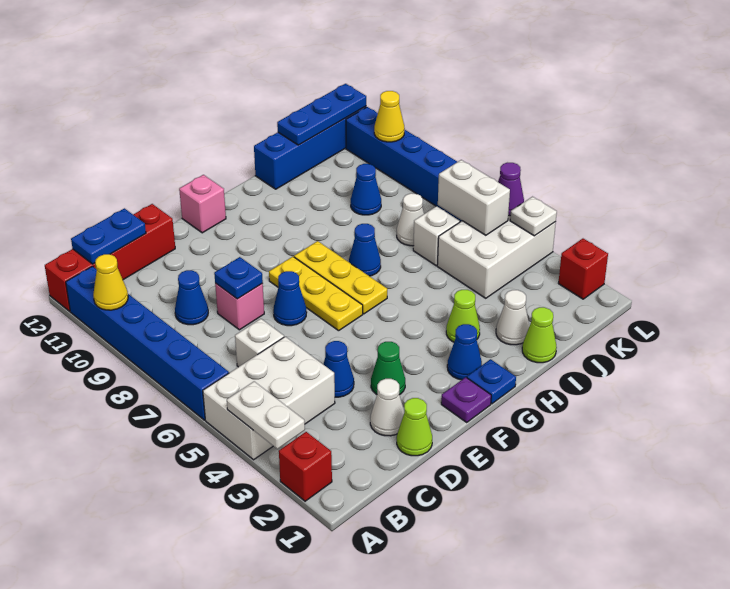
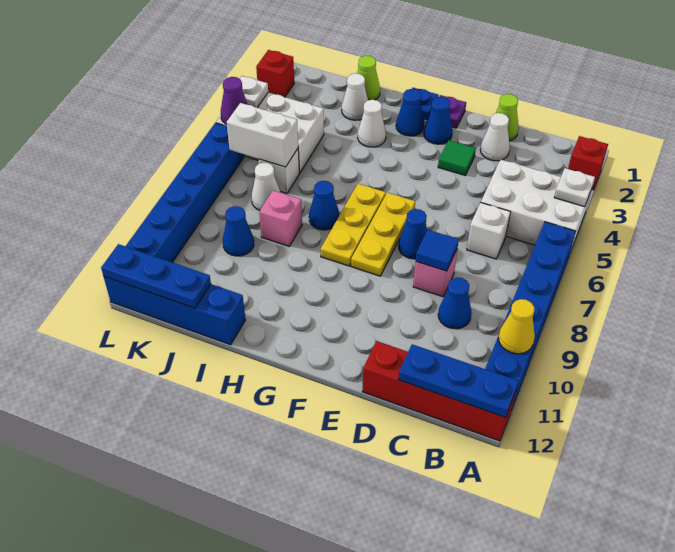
white plate A3:A4 level 2 -> white plate A4 level 2
blue plate B12:C12 level 2 -> blue plate A12:C12 level 2
blue cone D4 level 1 -> blue cone F2 level 1
blue plate D8 level 2 -> blue tile D8 level 2
green cone E3 level 1 -> green tile E3 level 1
pink brick F12 level 1 -> pink brick I8 level 1
lime cone H3 level 1 -> white cone H3 level 1
white brick K5:K6 level 2 -> white brick J6:K6 level 2
yellow cone L10 level 2 -> none

